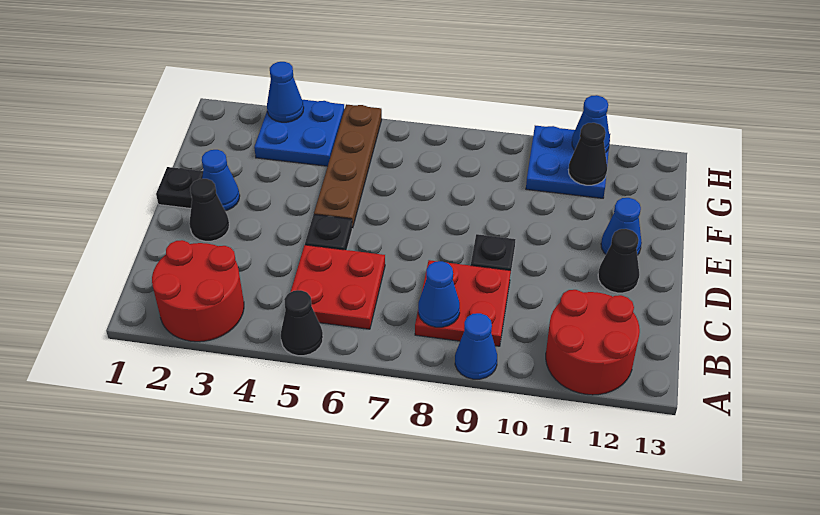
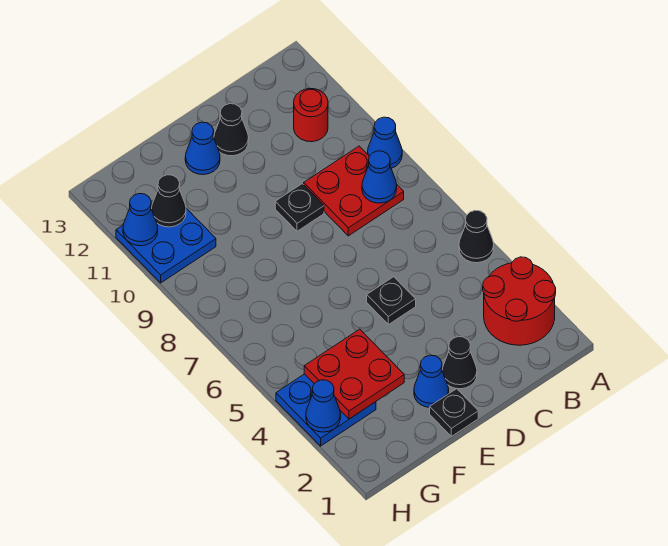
red round brick A11:B12 level 1 -> red round brick B11 level 1
red plate B5:C6 level 1 -> red plate F3:G4 level 2
brown plate E5:H5 level 1 -> none

